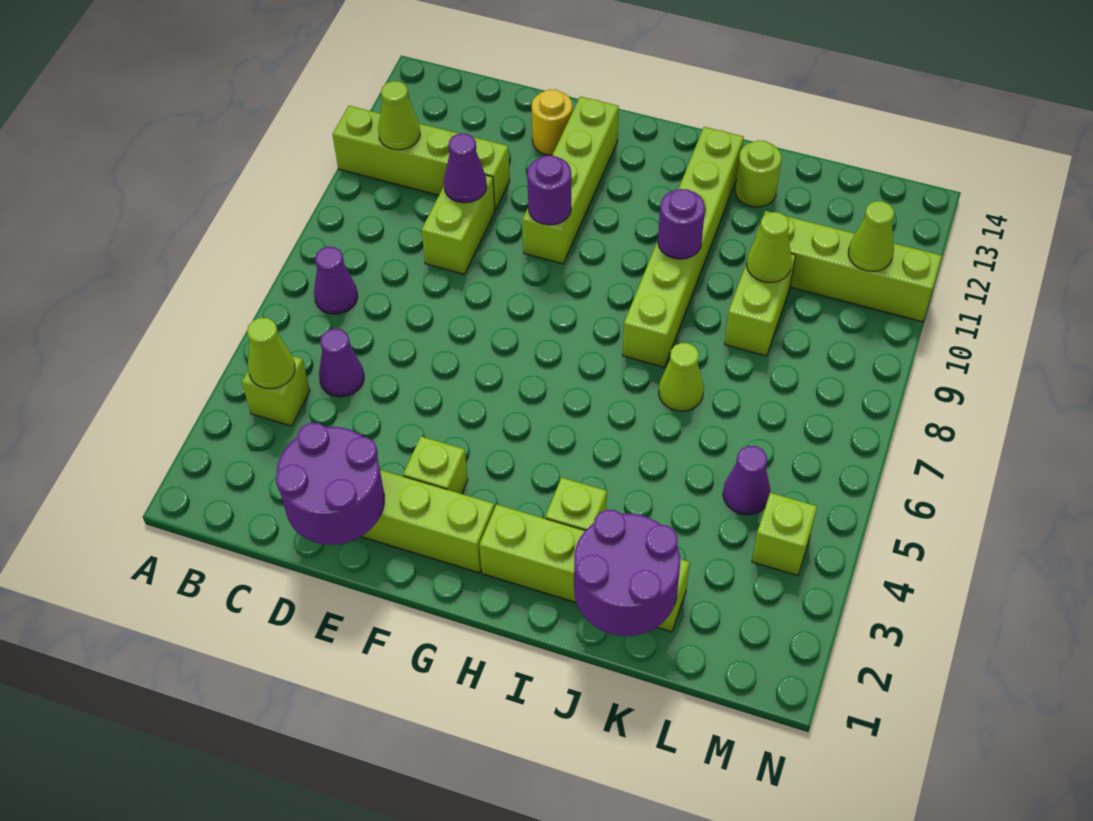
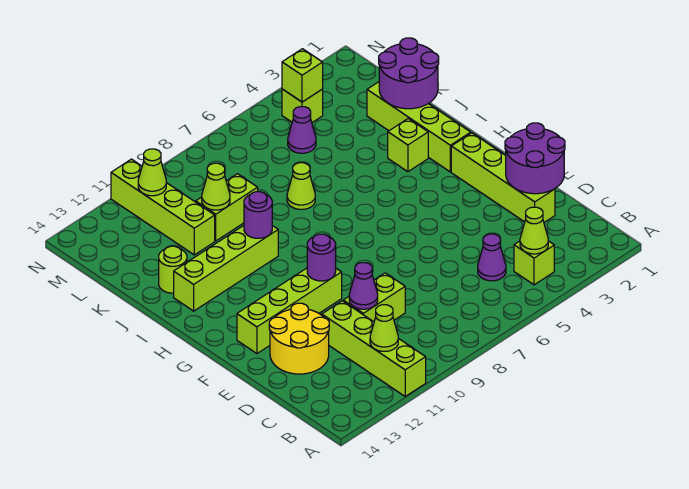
purple cone B7 level 1 -> none
yellow round brick E13 level 1 -> yellow round brick D12:E13 level 1
lime brick F3 level 1 -> lime brick M4 level 2
lime brick I8:I13 level 1 -> lime brick I10:I13 level 1

